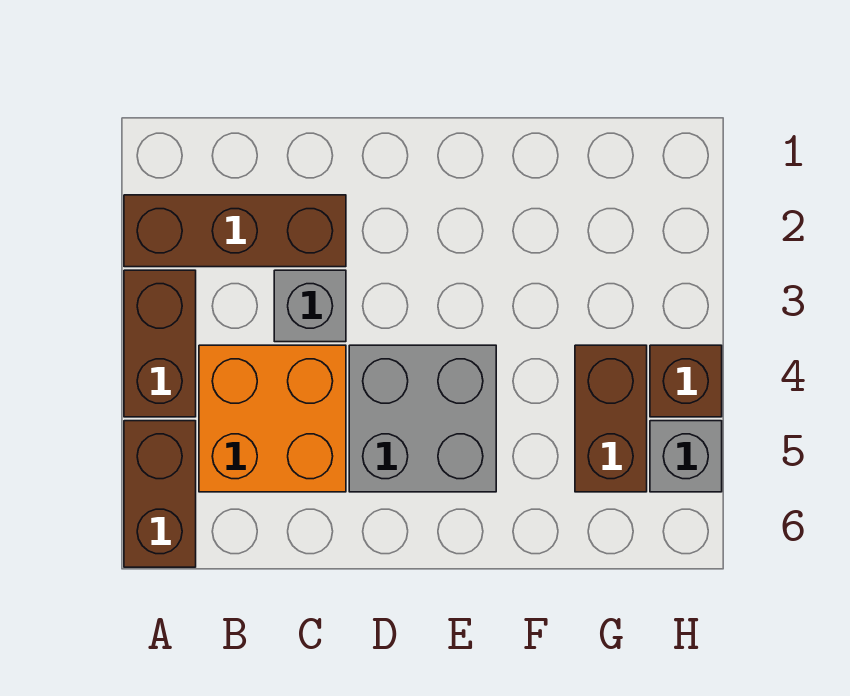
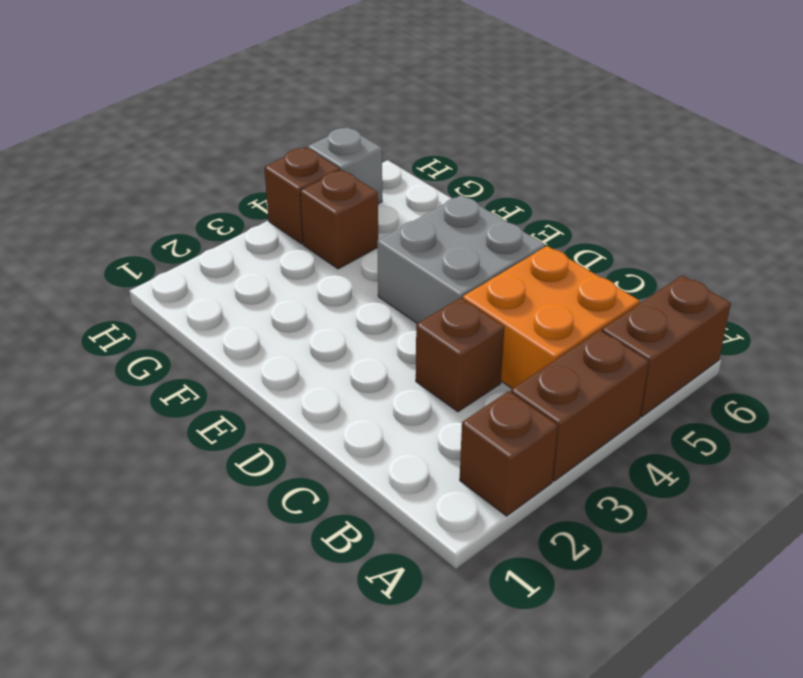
brown brick A2:C2 level 1 -> brown brick A2 level 1
grey brick C3 level 1 -> brown brick C3 level 1
brown brick G4:G5 level 1 -> brown brick G4 level 1

